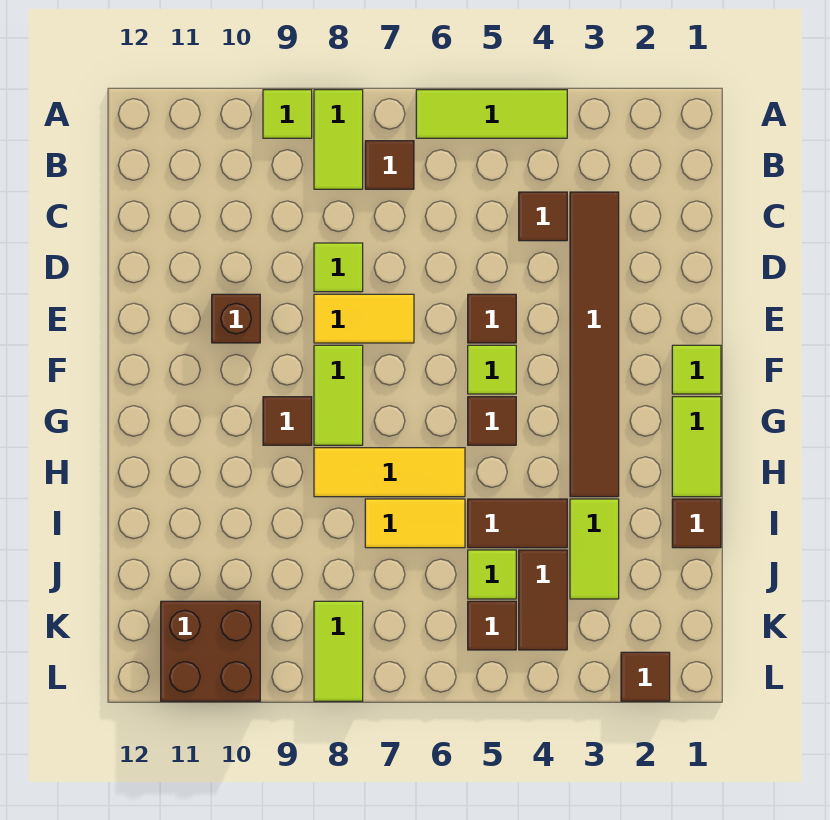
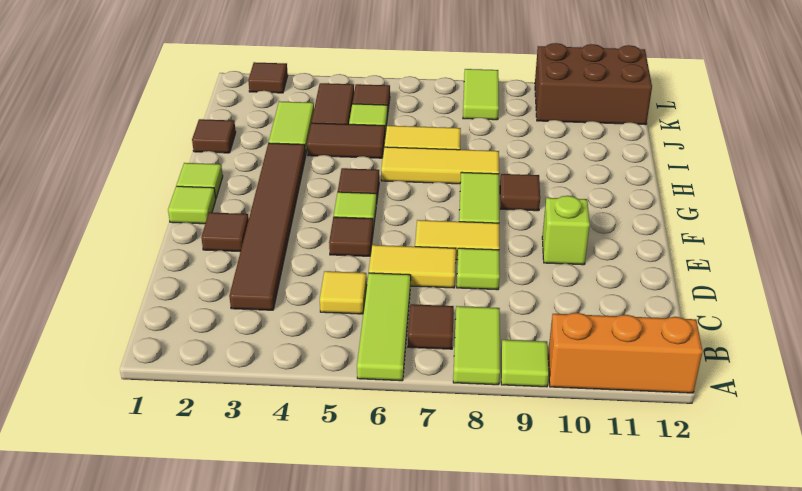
lime tile A4:A6 level 1 -> lime tile A6:C6 level 1
none -> orange brick A10:A12 level 1
brown tile C4 level 1 -> brown tile E2 level 1
none -> yellow tile C5 level 1
none -> yellow tile D6:D7 level 1
brown brick E10 level 1 -> lime brick E10 level 1
lime tile G1:H1 level 1 -> lime tile G1 level 1
brown brick K10:L11 level 1 -> brown brick K10:L12 level 1

